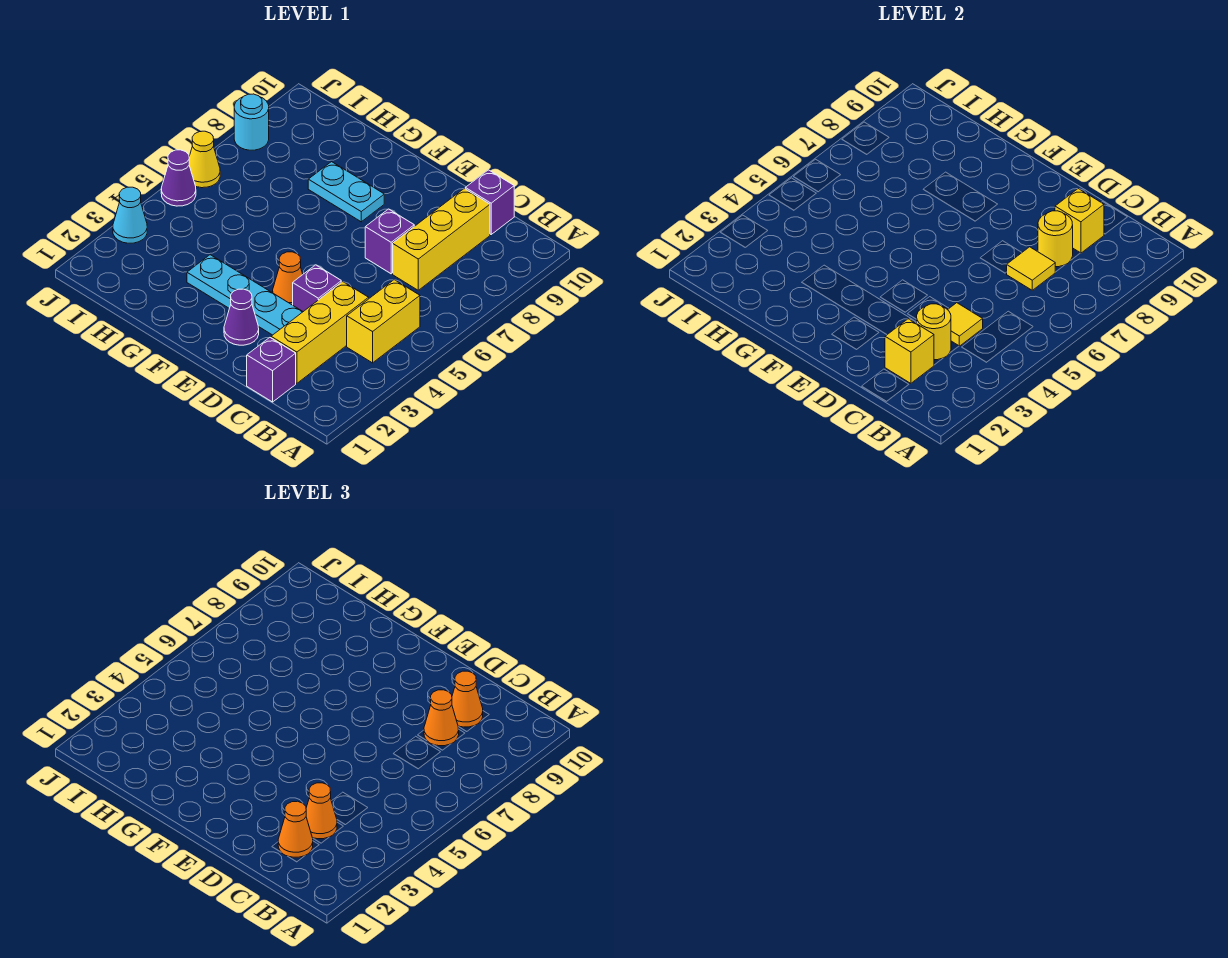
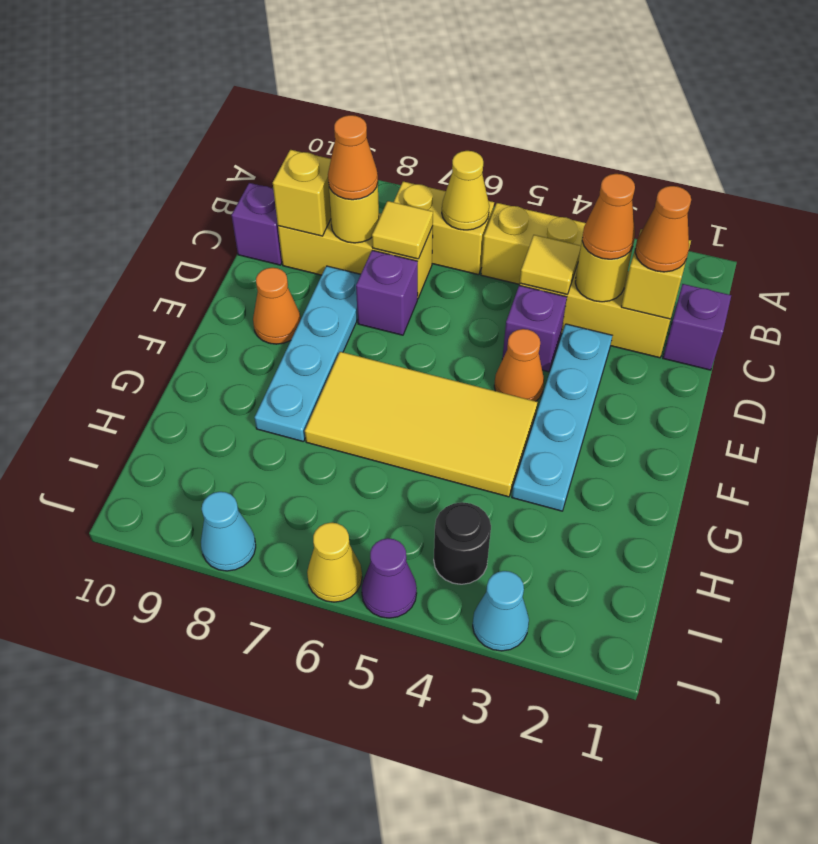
none -> yellow brick B6:B7 level 1
none -> yellow cone B6 level 2
orange cone C9 level 3 -> orange cone E9 level 1
purple cone E2 level 1 -> none
none -> yellow tile F4:G7 level 1
cyan plate F8:G8 level 1 -> cyan plate D8:G8 level 1
none -> black round brick I4 level 1
cyan round brick J8 level 1 -> cyan cone J8 level 1

